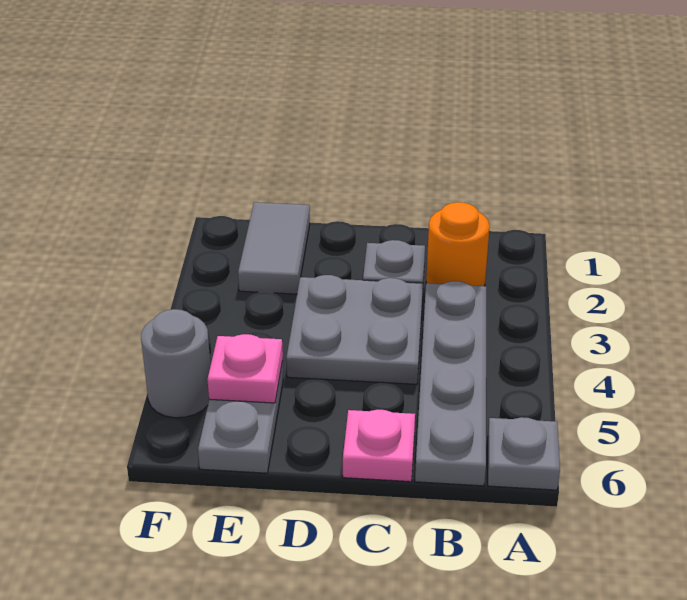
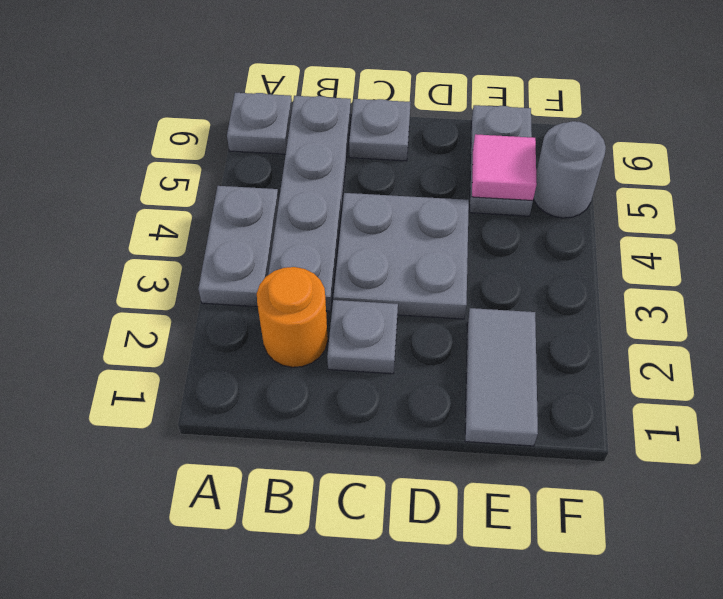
none -> grey plate A3:A4 level 1
pink plate C6 level 1 -> grey plate C6 level 1
pink plate E5 level 2 -> pink tile E5 level 2

